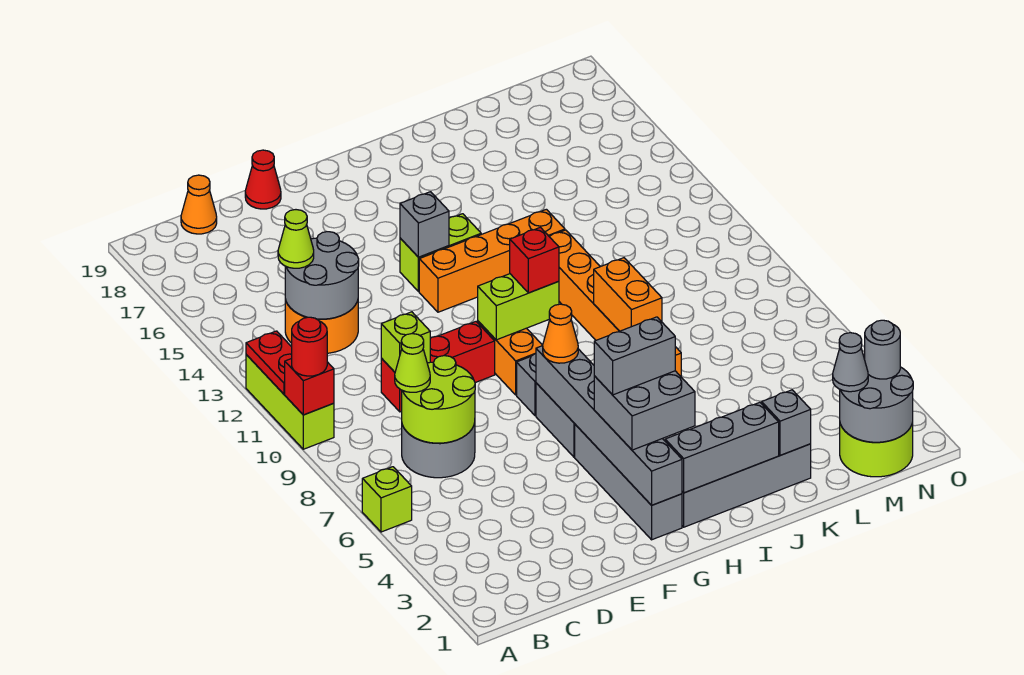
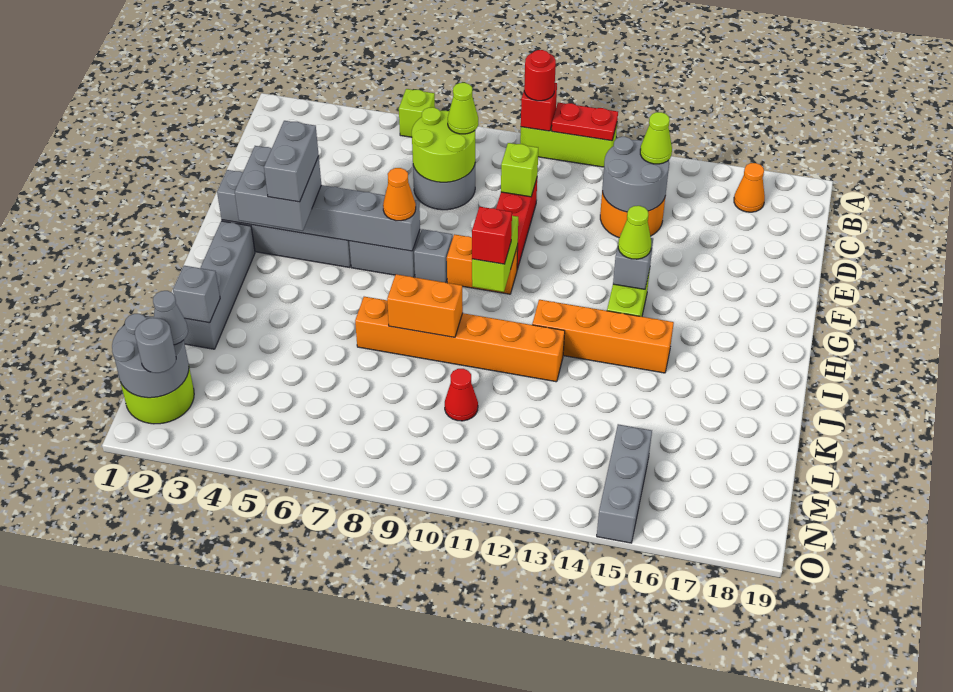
orange cone C19 level 1 -> orange cone B17 level 1
red cone E19 level 1 -> red cone L10 level 1
orange brick G13:J13 level 1 -> orange brick I12:I15 level 1
none -> lime cone G14 level 3
grey brick H2:J2 level 2 -> grey brick M15:O15 level 1

